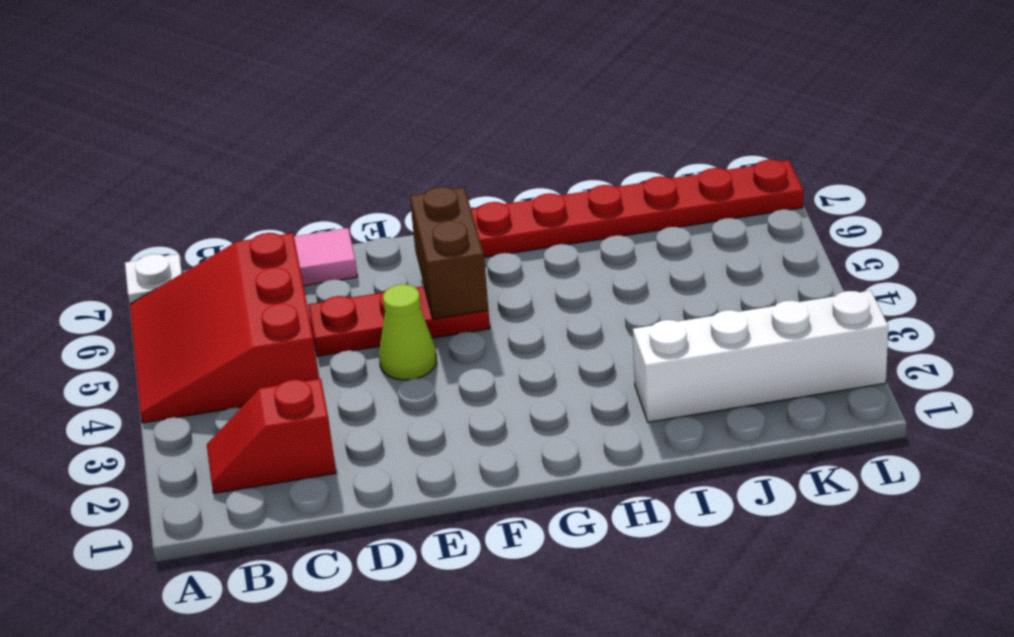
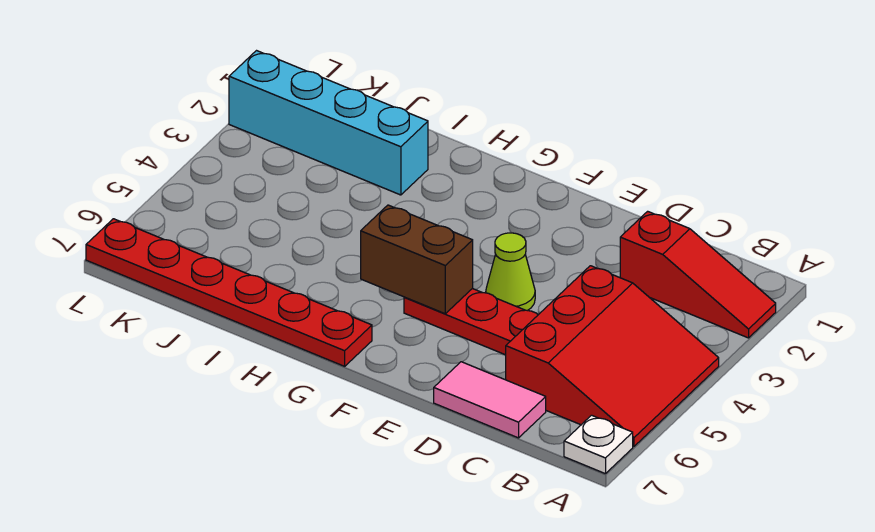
red slope B2:C2 level 1 top C -> red slope A2:C2 level 1 top C
brown brick F5:F6 level 2 -> brown brick F5:G5 level 2
white brick I2:L2 level 1 -> cyan brick I2:L2 level 1

